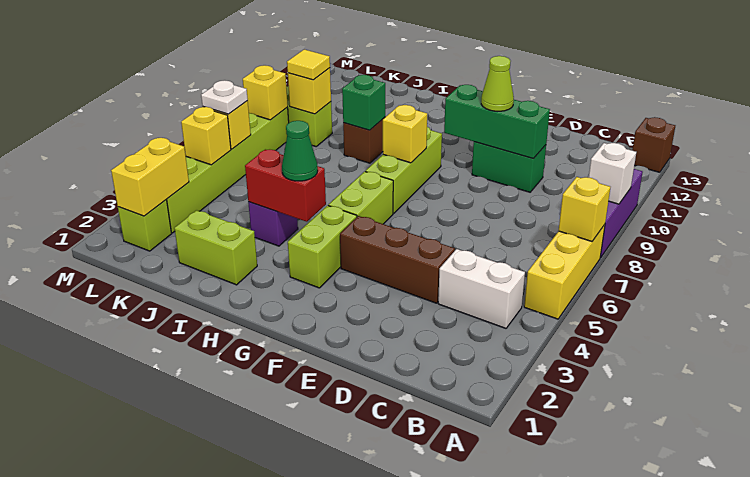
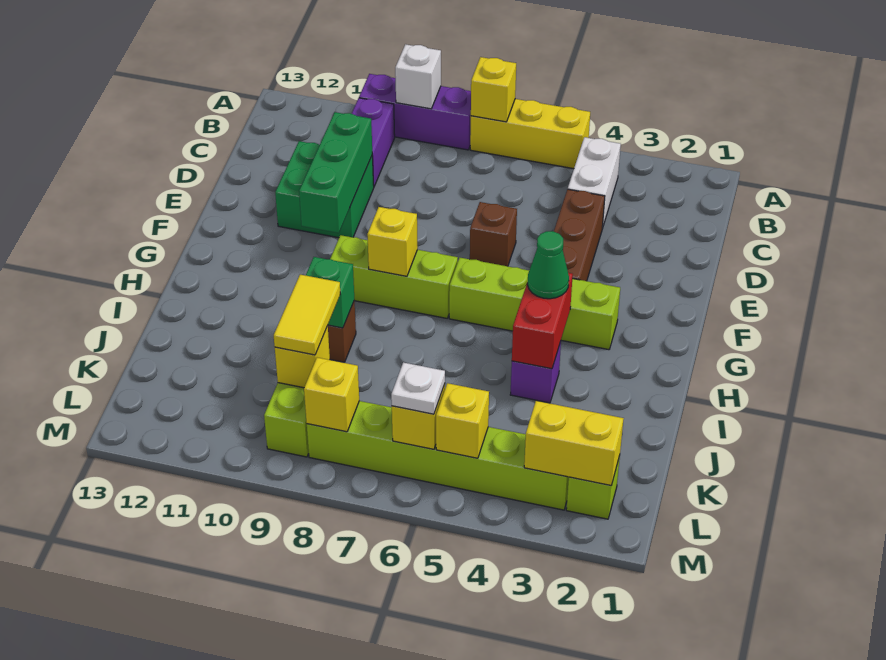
brown brick A13 level 1 -> brown brick E6 level 1
none -> purple brick B10:C10 level 1
green brick D10:E10 level 1 -> green brick D10:E11 level 1
lime cone E10 level 3 -> none
lime brick I2:J2 level 1 -> none
yellow tile K9 level 3 -> yellow tile J9:K9 level 3

